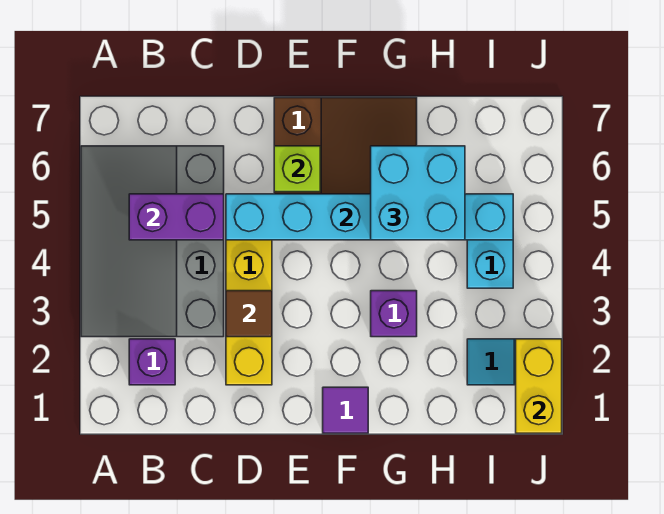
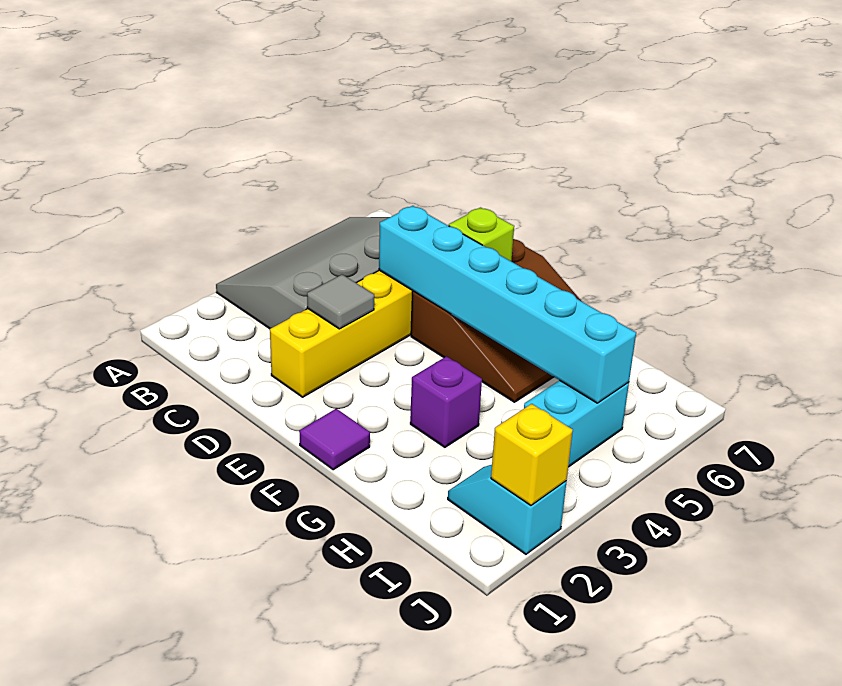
purple brick B2 level 1 -> none
purple brick B5:C5 level 2 -> none
brown tile D3 level 2 -> grey tile D3 level 2
cyan brick G5:H6 level 3 -> none
yellow brick J1:J2 level 2 -> yellow brick J2 level 2

